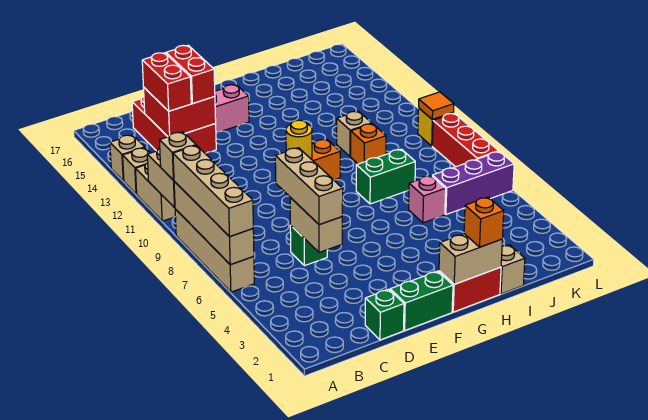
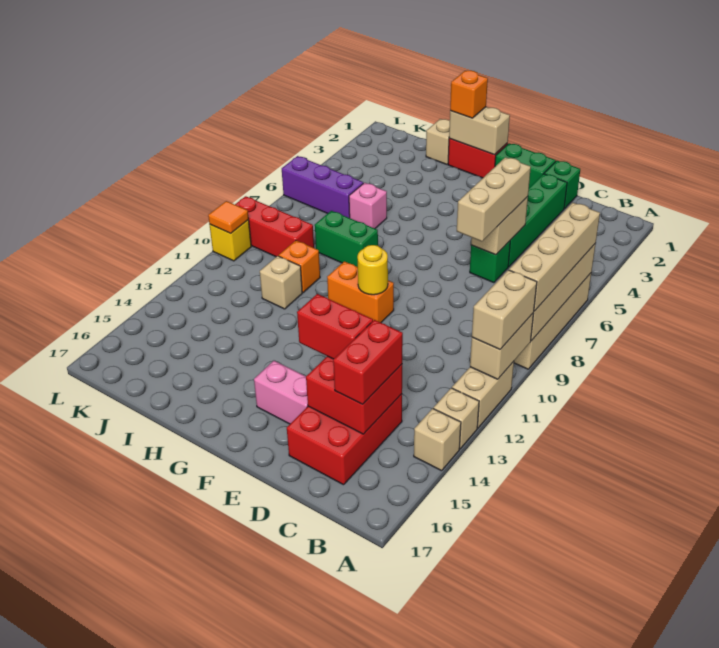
tan brick A10 level 3 -> tan brick A10:A11 level 3
none -> green brick D2:D5 level 1
red brick D14:D15 level 3 -> red brick D14:E14 level 3
red brick L7:L9 level 1 -> red brick J9:L9 level 1

